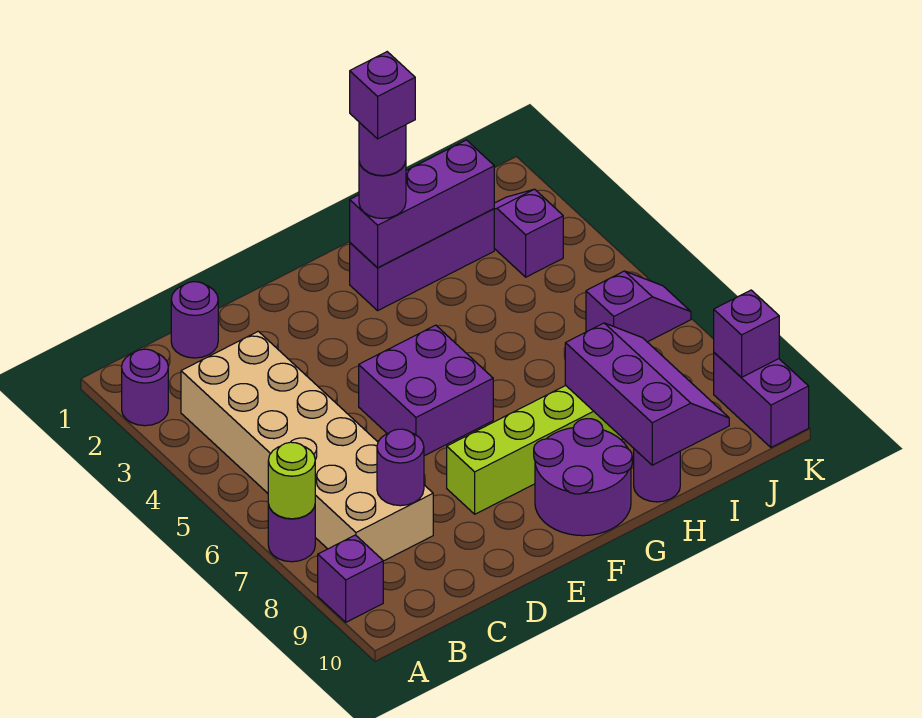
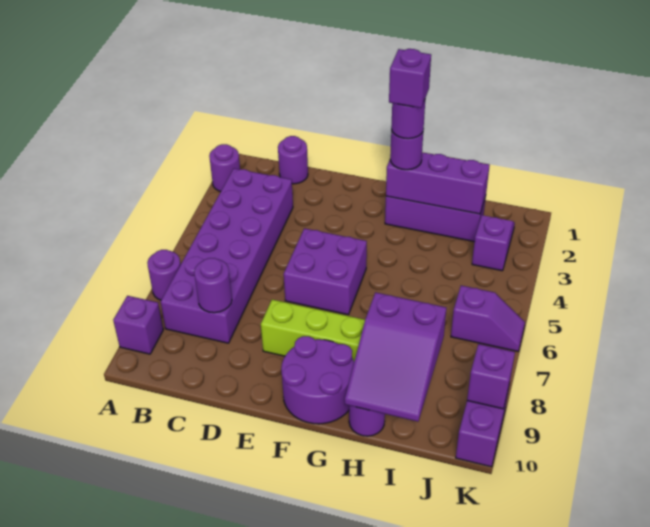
lime round brick A7 level 2 -> none
tan brick B3:C8 level 1 -> purple brick B3:C8 level 1
purple slope H8:I10 level 2 top H -> purple slope H8:I10 level 2 top 8

